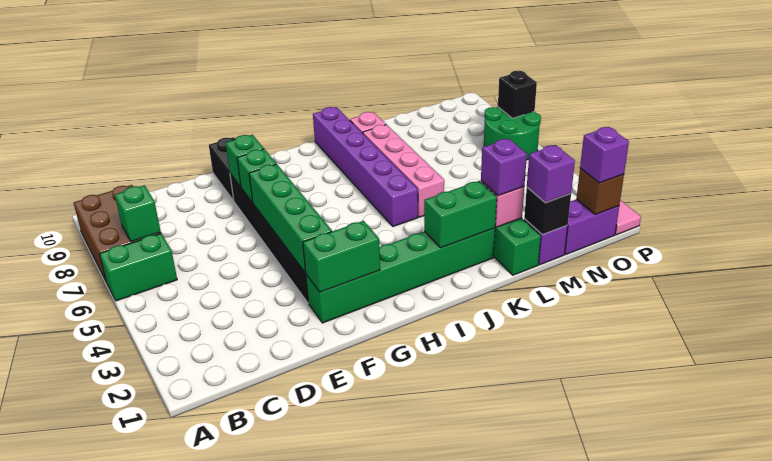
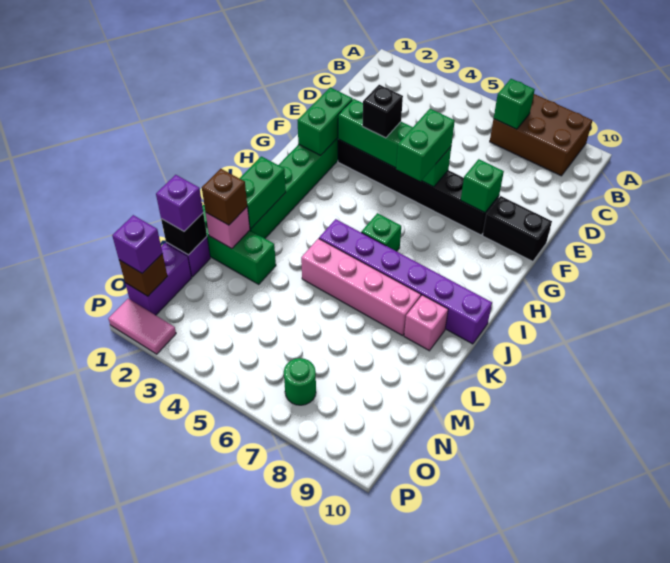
green brick A6:B6 level 1 -> green brick F6:G6 level 3
green brick F7 level 2 -> green brick I6 level 1
purple brick L2 level 3 -> brown brick L2 level 3
green round brick O6:P7 level 1 -> green round brick O7 level 1
black brick P7 level 2 -> black brick F4 level 3

